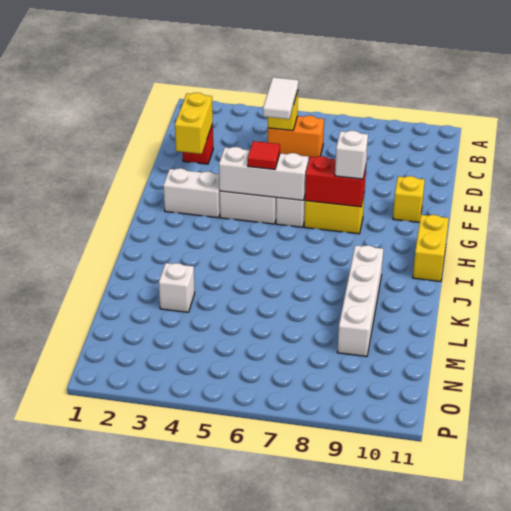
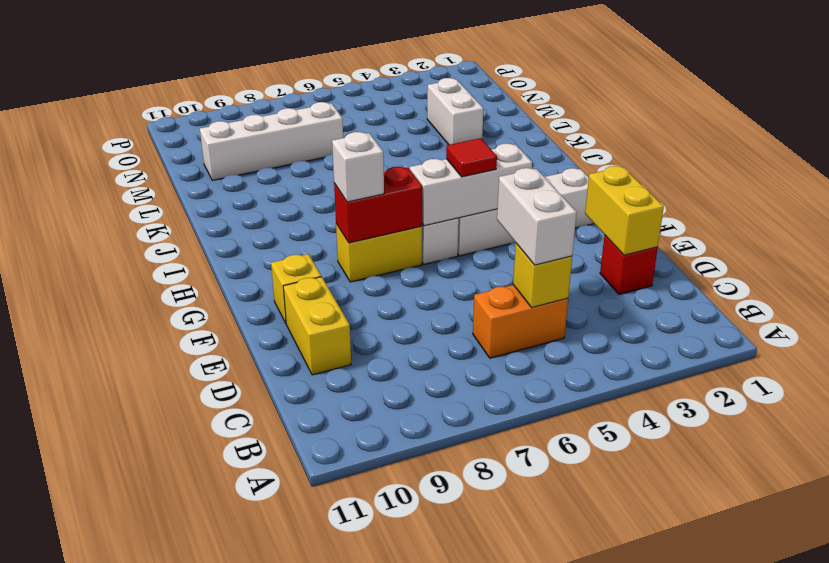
white tile C5:D5 level 3 -> white brick C5:D5 level 3
yellow brick H11:I11 level 1 -> yellow brick D10:E10 level 1
white brick J9:M9 level 1 -> white brick M7:M10 level 1
white brick L3 level 1 -> white brick L3:M3 level 1

